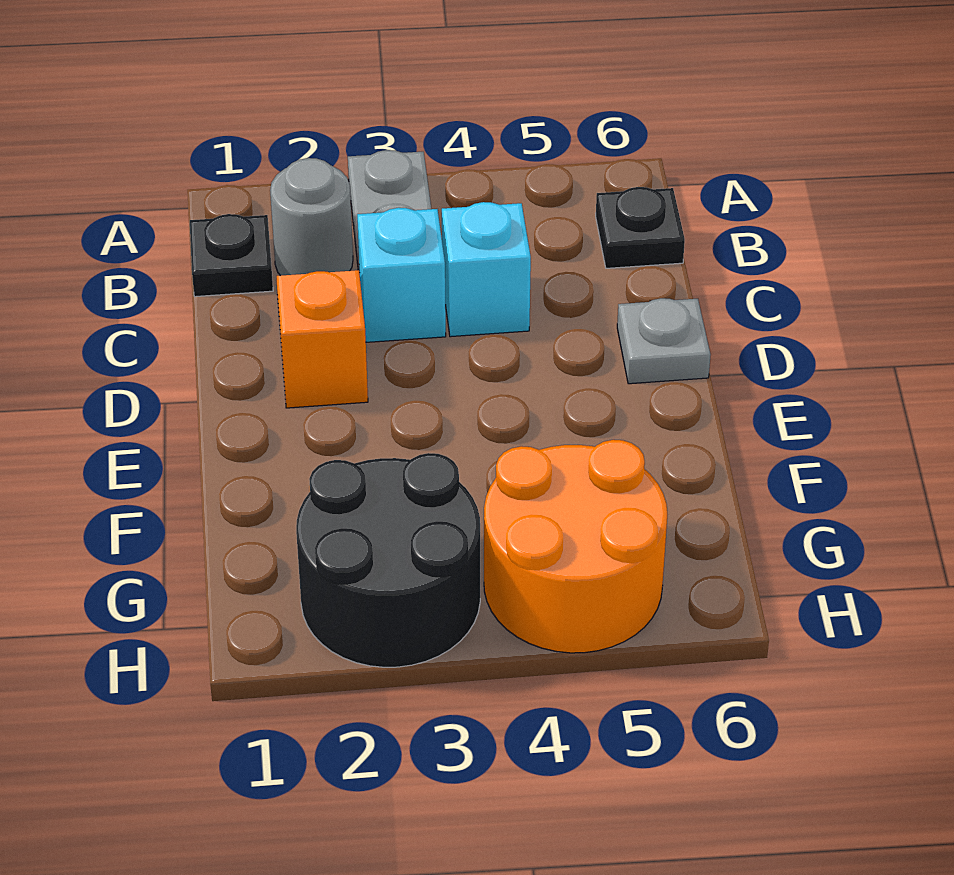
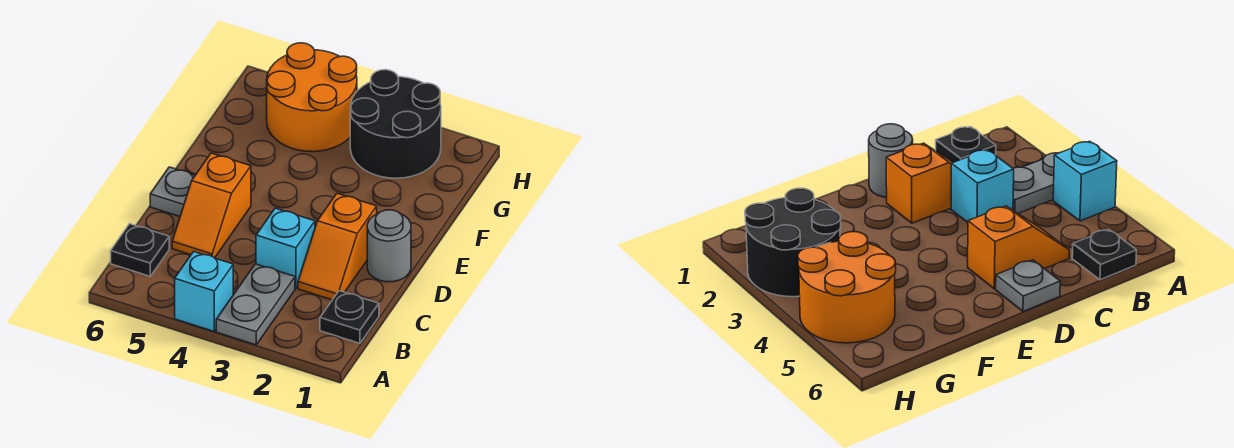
grey round brick B2 level 1 -> grey round brick D1 level 1
cyan brick C4 level 1 -> cyan brick A4 level 1
none -> orange slope C5:D5 level 1 top D

